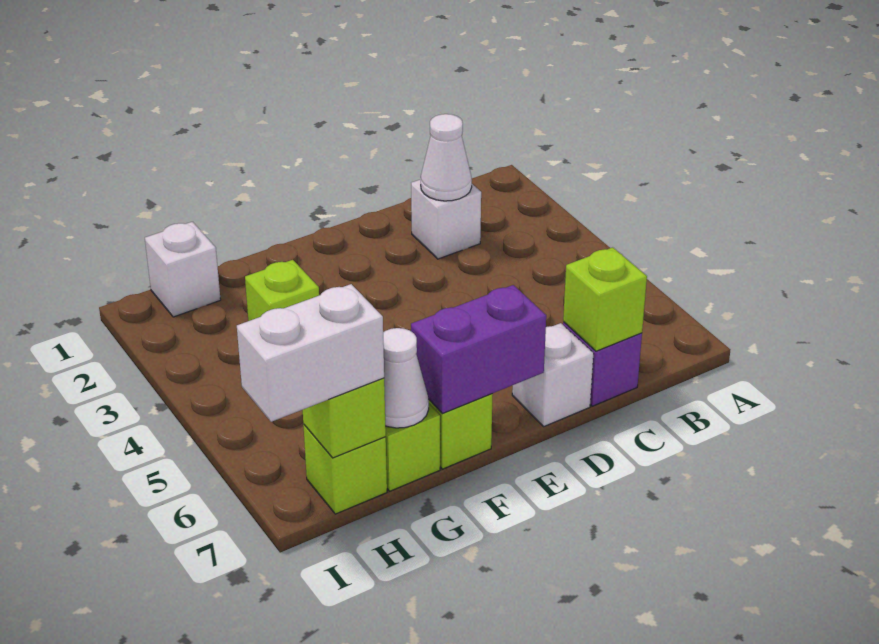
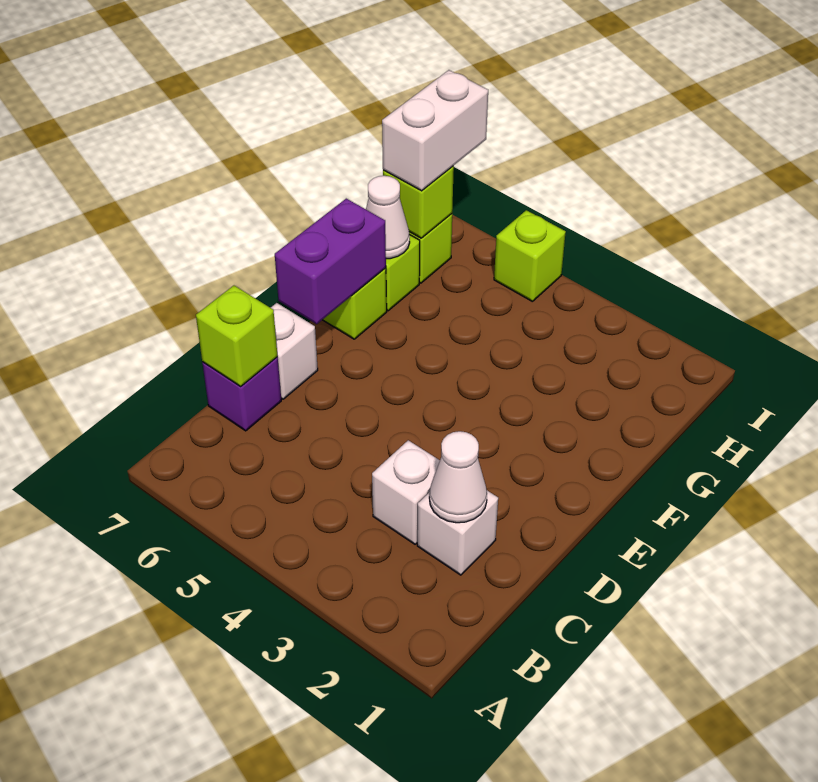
lime brick G3 level 1 -> lime brick I5 level 1
white brick H1 level 1 -> white brick C3 level 1

